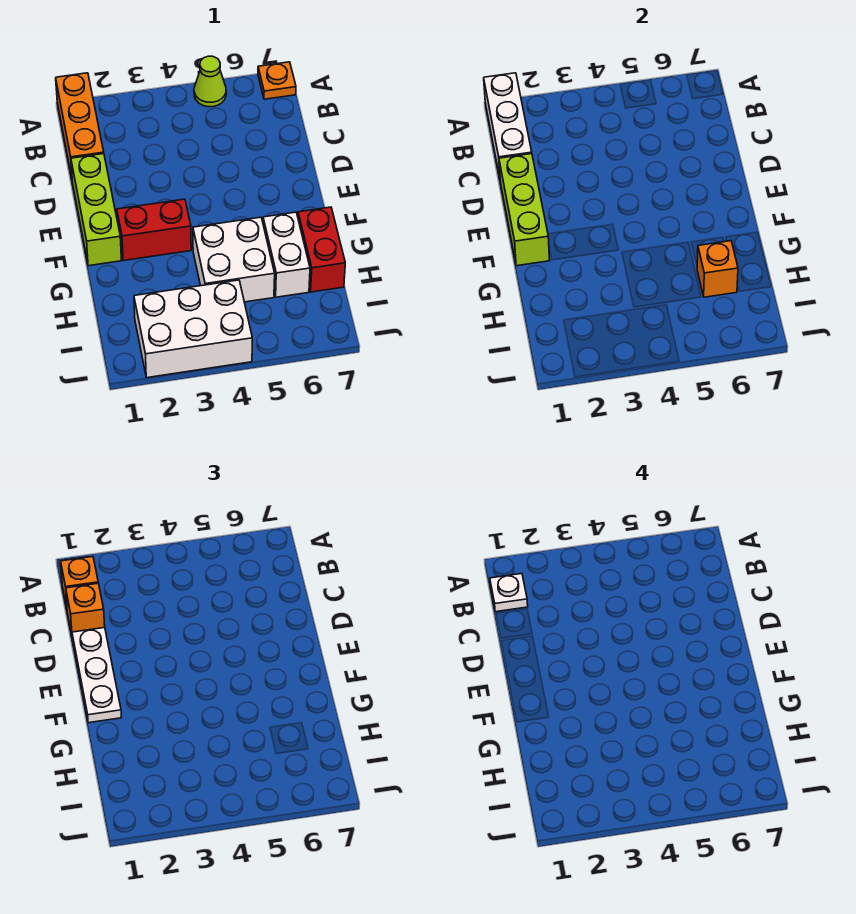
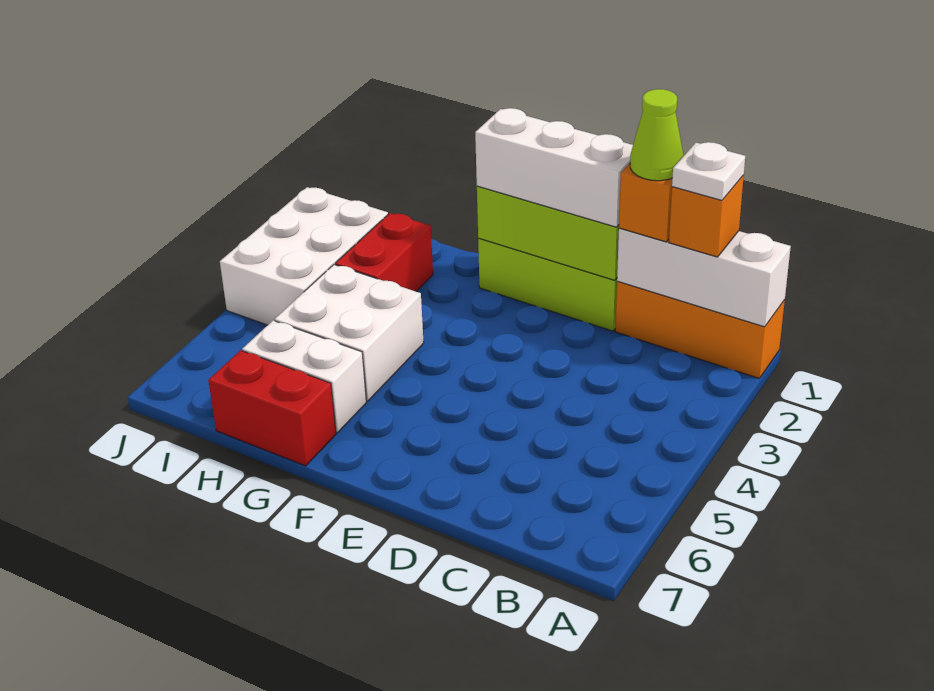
lime cone A5 level 1 -> lime cone C1 level 4
orange plate A7 level 1 -> none
white plate D1:F1 level 3 -> white brick D1:F1 level 3
red brick F2:F3 level 1 -> red brick H2:H3 level 1
orange brick H6 level 2 -> none

